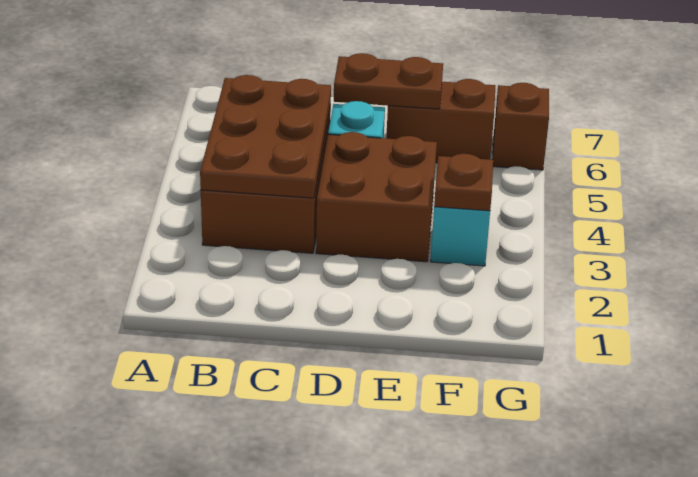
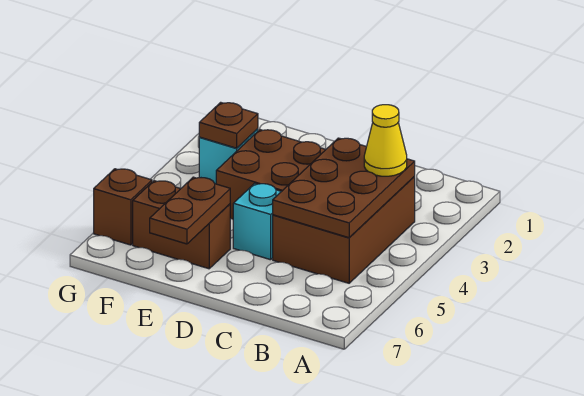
none -> yellow cone B3 level 3
brown plate D6:E6 level 2 -> brown plate E6:E7 level 2

